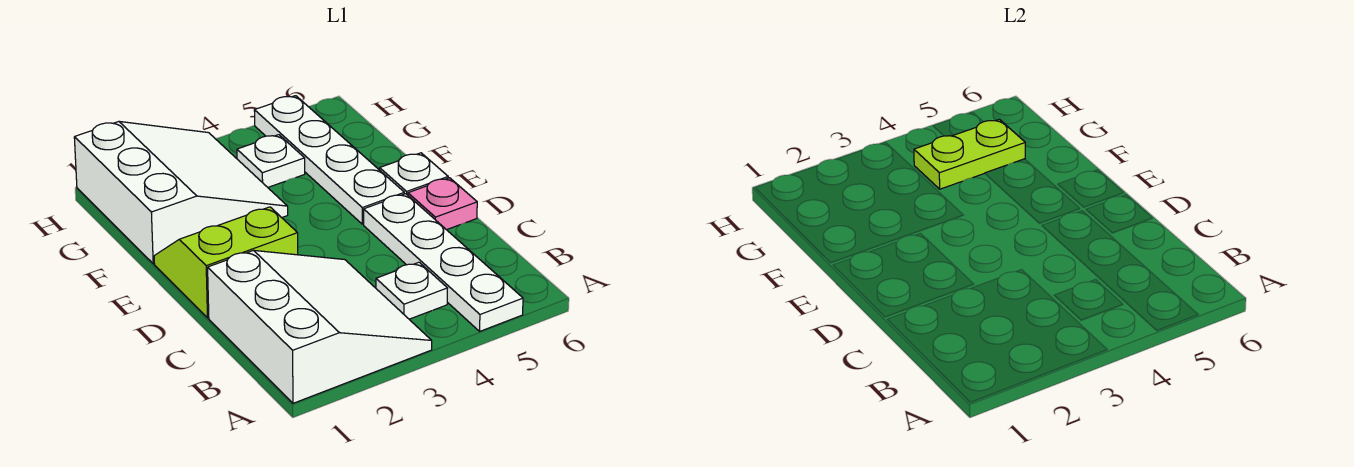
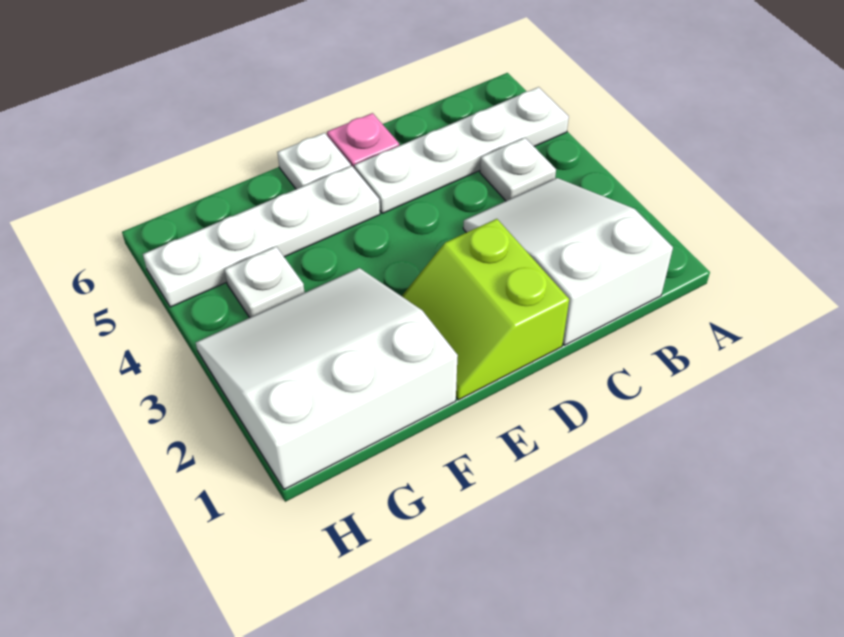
white slope A1:C3 level 1 top 1 -> white slope B1:C3 level 1 top 1
lime plate G4:G5 level 2 -> none

